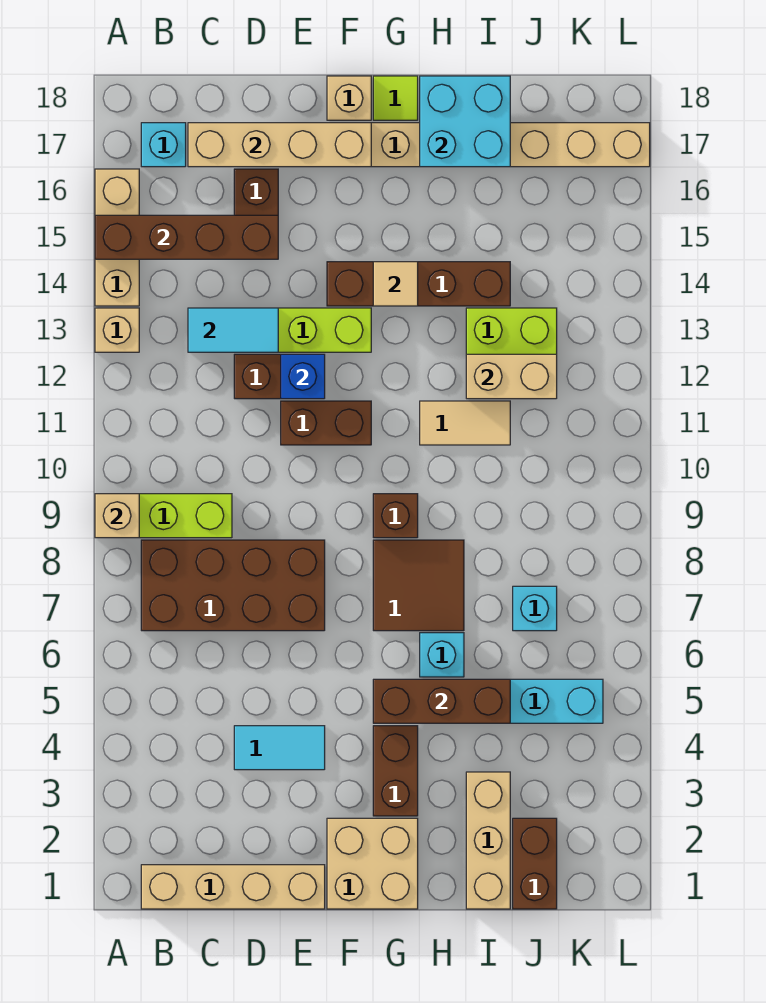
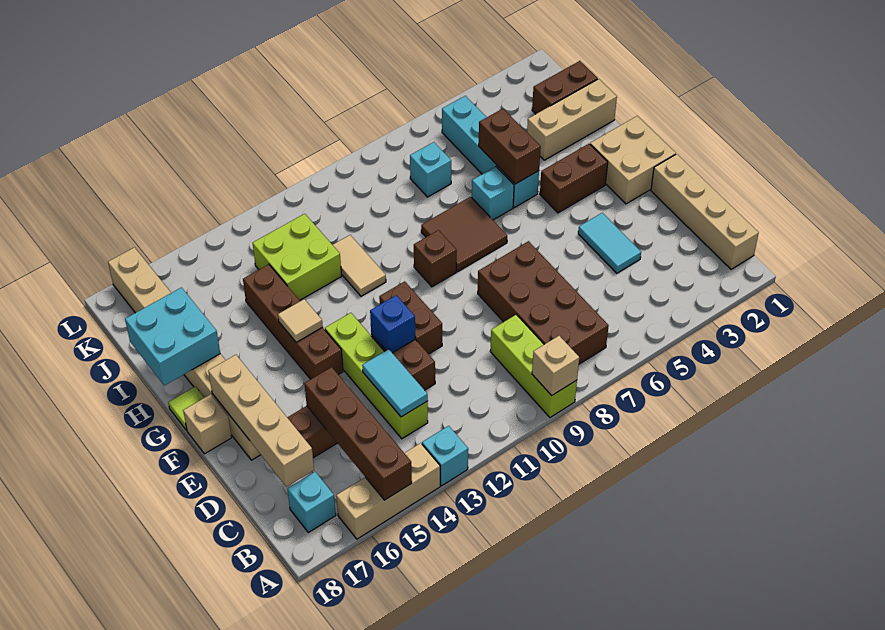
tan brick A13 level 1 -> cyan brick A13 level 1
brown brick G5:I5 level 2 -> brown brick H5:I5 level 2
tan brick I12:J12 level 2 -> none

